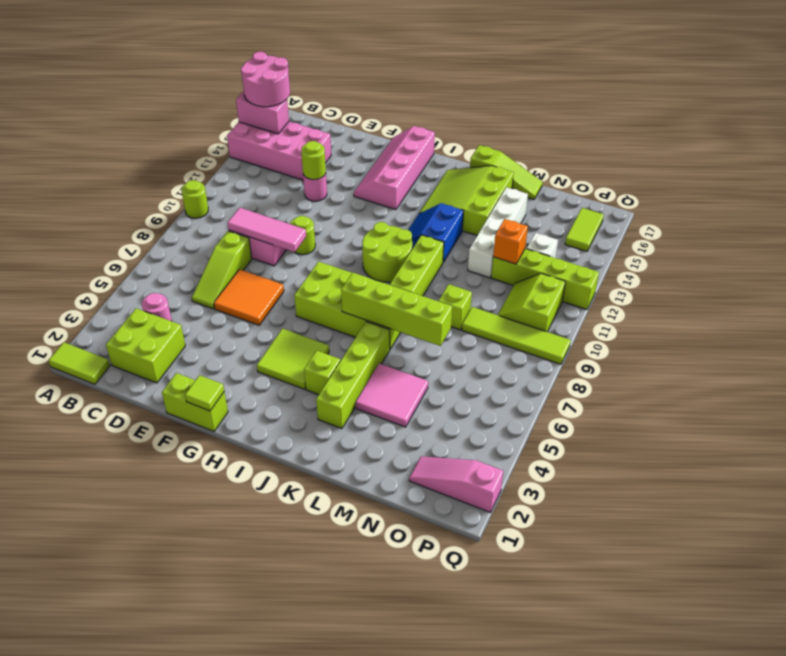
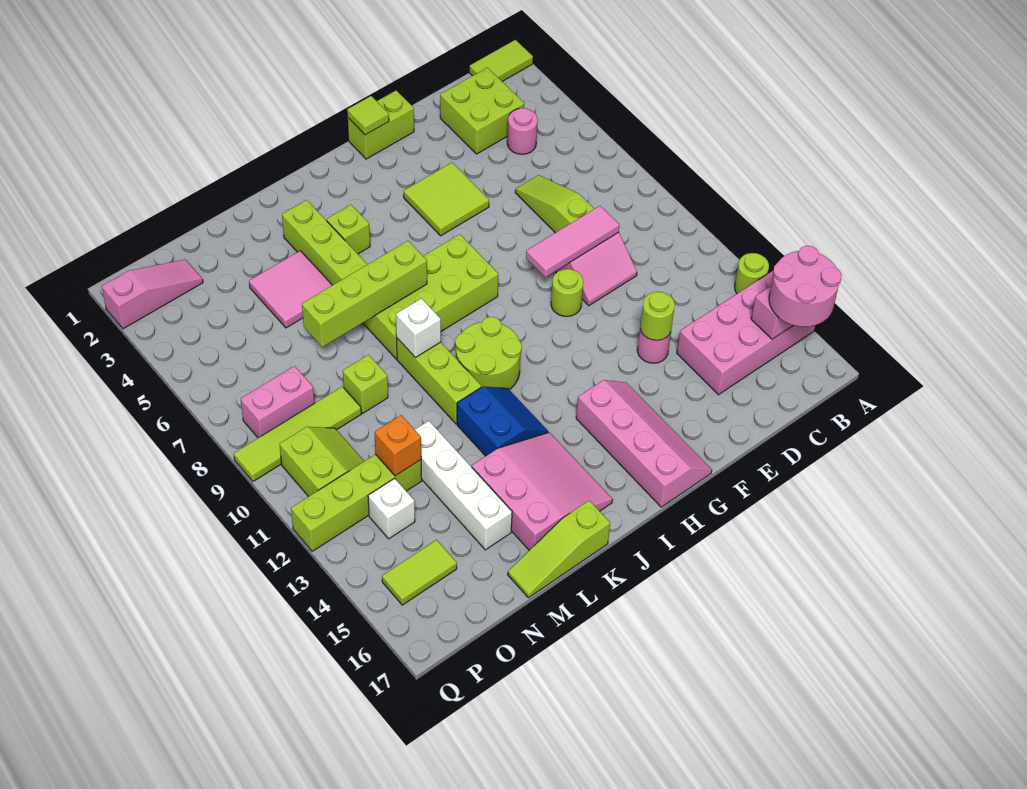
lime round brick A10 level 1 -> lime round brick A13 level 1
orange tile E6:F7 level 1 -> none
lime tile H4:I5 level 1 -> lime tile F4:G5 level 1
lime slope J14:L16 level 1 top L -> pink slope J14:L16 level 1 top L
none -> white brick K9 level 2
none -> pink brick O8:P8 level 1
lime tile P15:P16 level 1 -> lime tile O15:P15 level 1

